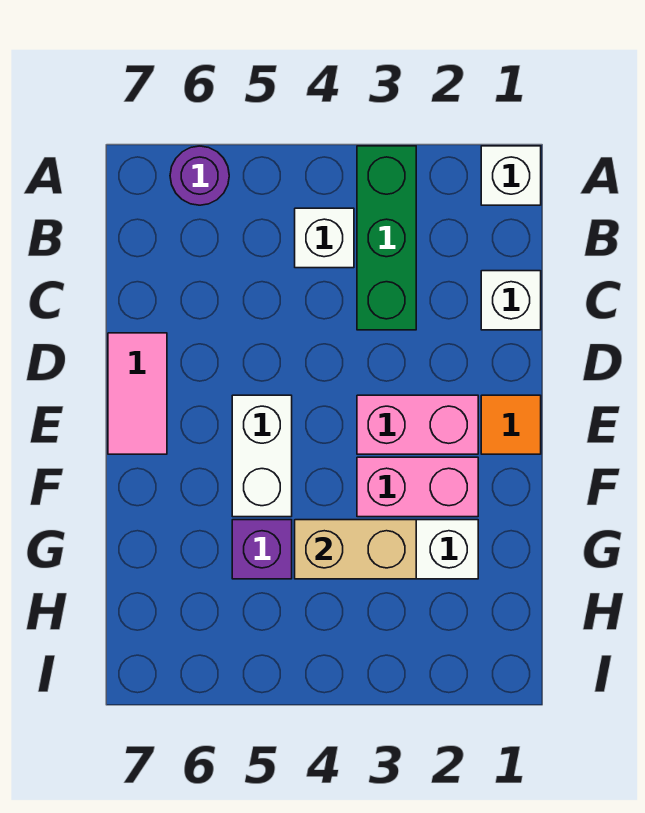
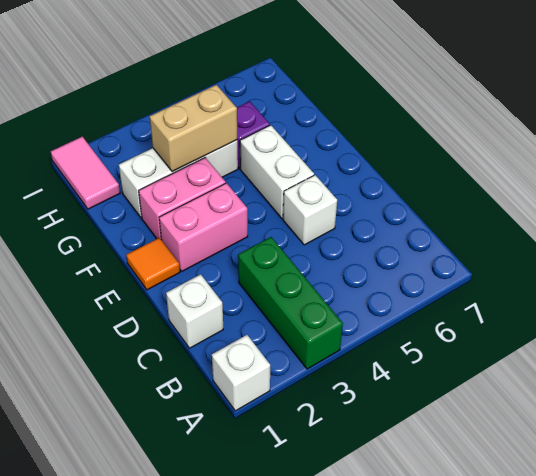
purple round brick A6 level 1 -> none
white brick B4 level 1 -> white brick D5 level 1
pink tile D7:E7 level 1 -> pink tile H1:I1 level 1

